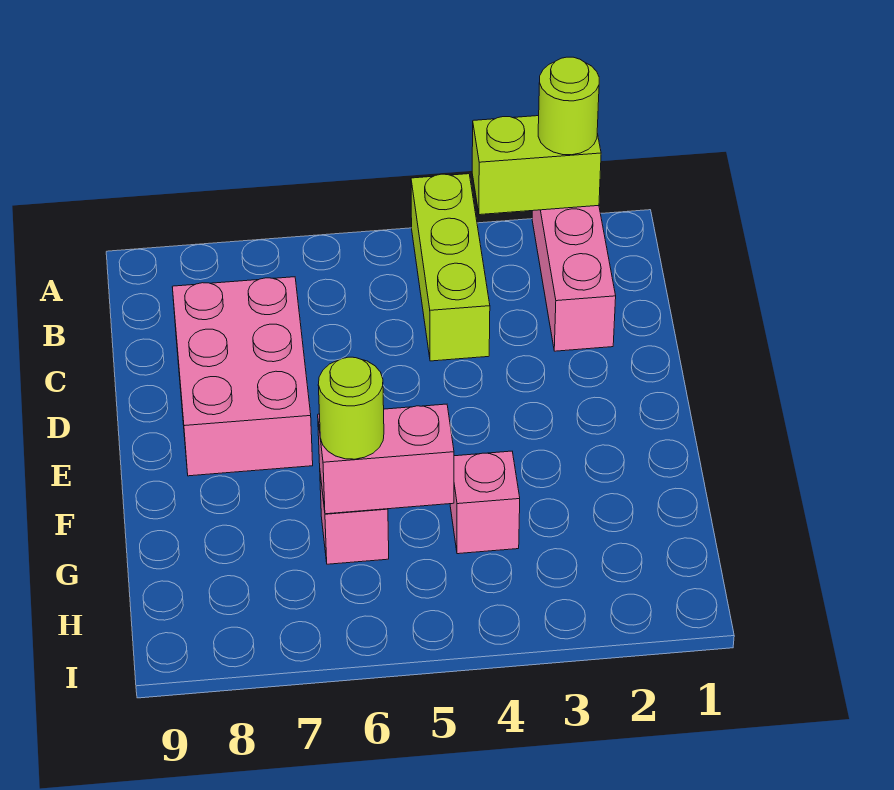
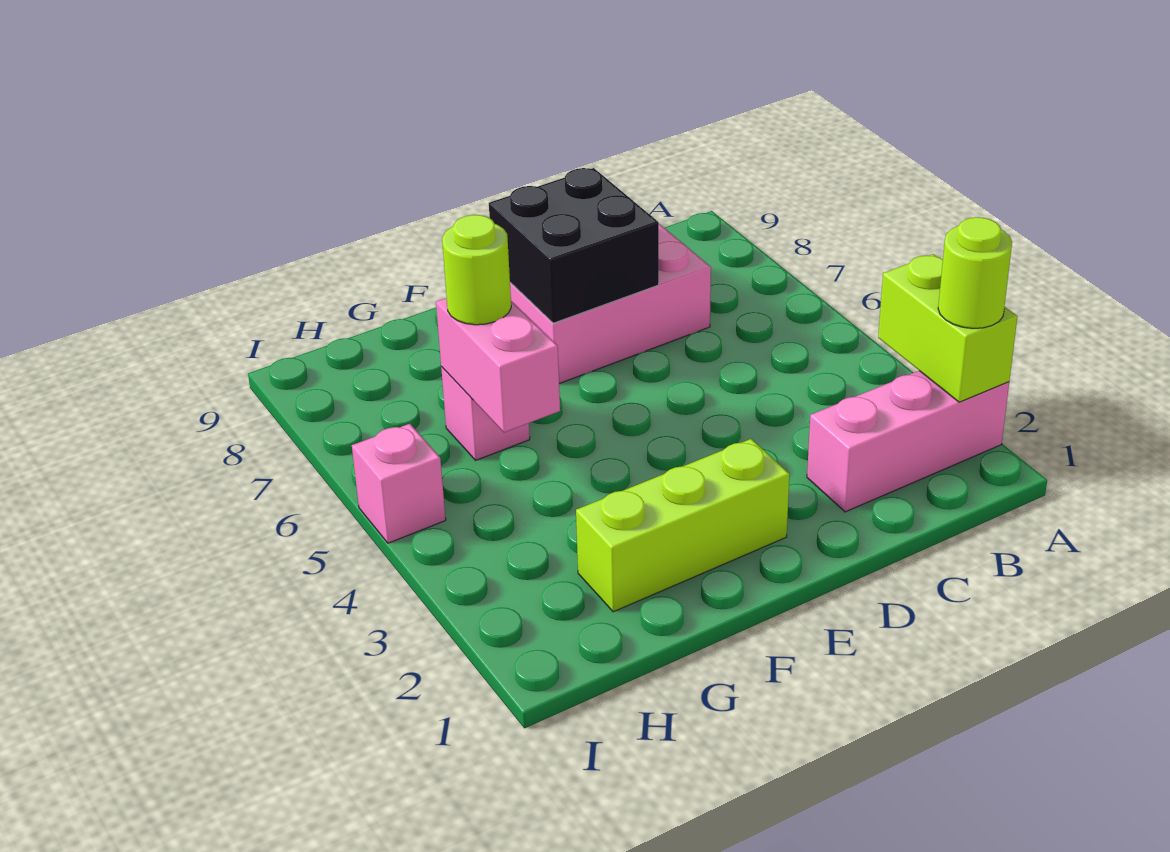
lime brick A4:C4 level 1 -> lime brick E2:G2 level 1
none -> black brick D7:E8 level 2
pink brick G4 level 1 -> pink brick I5 level 1

